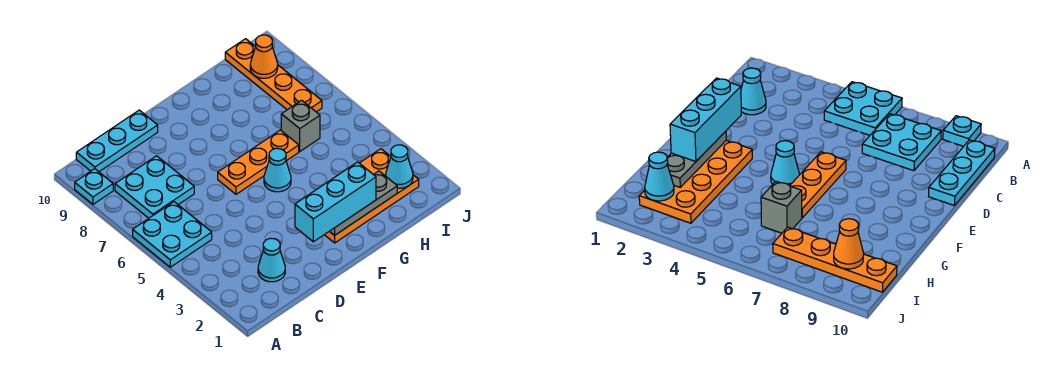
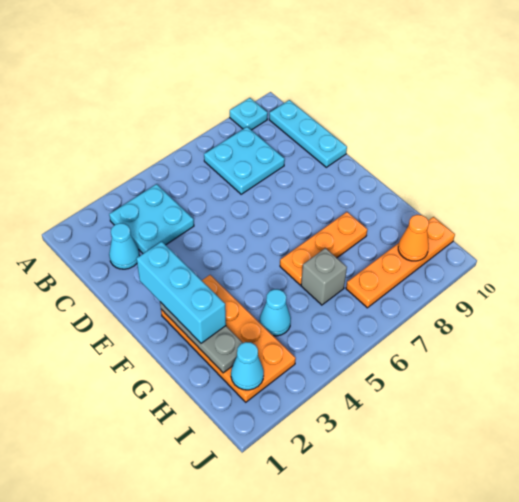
cyan plate A5:B6 level 1 -> cyan plate B3:C4 level 1
orange plate E6:G6 level 1 -> orange plate G6:G8 level 1
cyan cone F5 level 1 -> cyan cone H4 level 1

